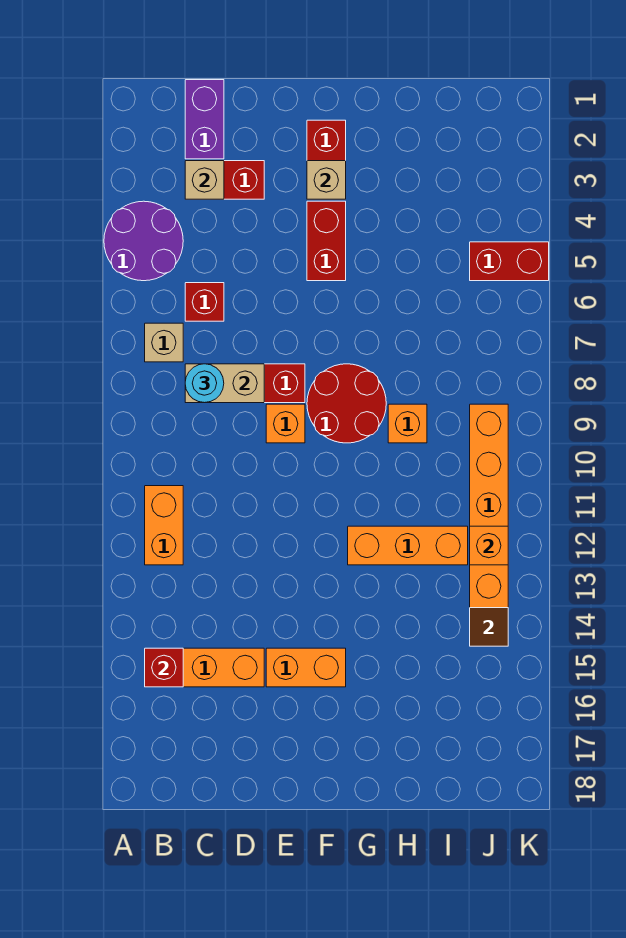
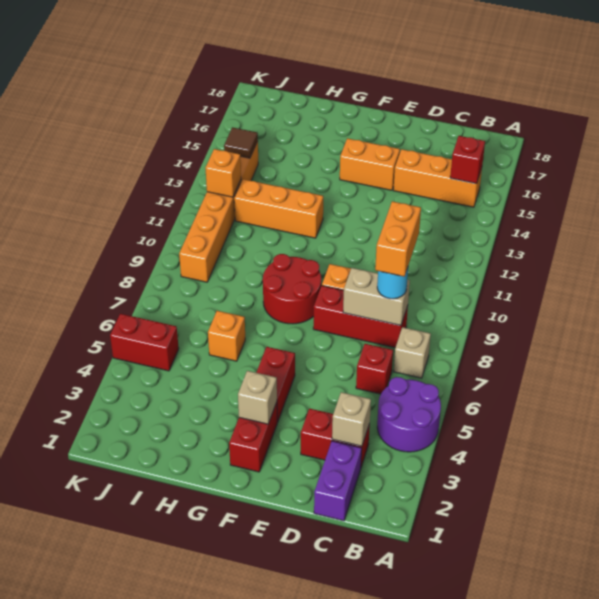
orange brick B11:B12 level 1 -> orange brick C8:C9 level 4
orange brick H9 level 1 -> orange brick H6 level 1

